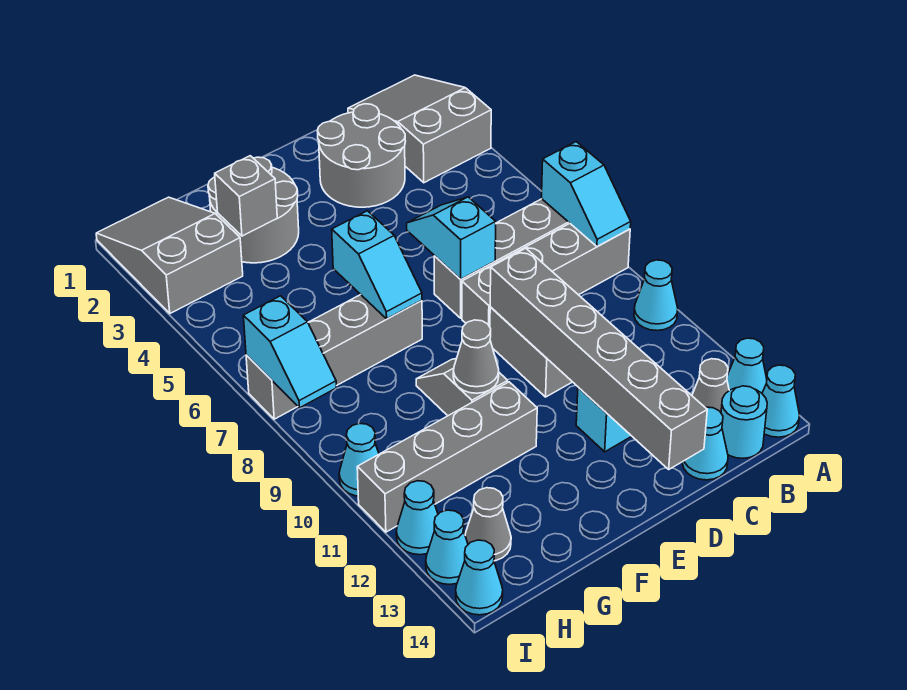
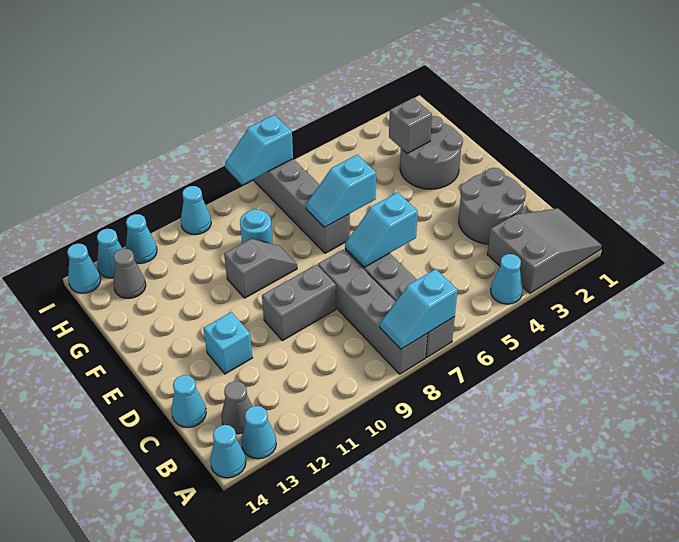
cyan cone A10 level 1 -> cyan cone A4 level 1
cyan round brick B14 level 1 -> cyan round brick G9 level 1
cyan slope D6:D7 level 2 top 7 -> cyan slope D6:D7 level 2 top 6
grey brick D9:D14 level 2 -> none
grey cone F10 level 2 -> none
grey brick F11:I11 level 1 -> none
grey slope H1:I3 level 1 top 3 -> none

